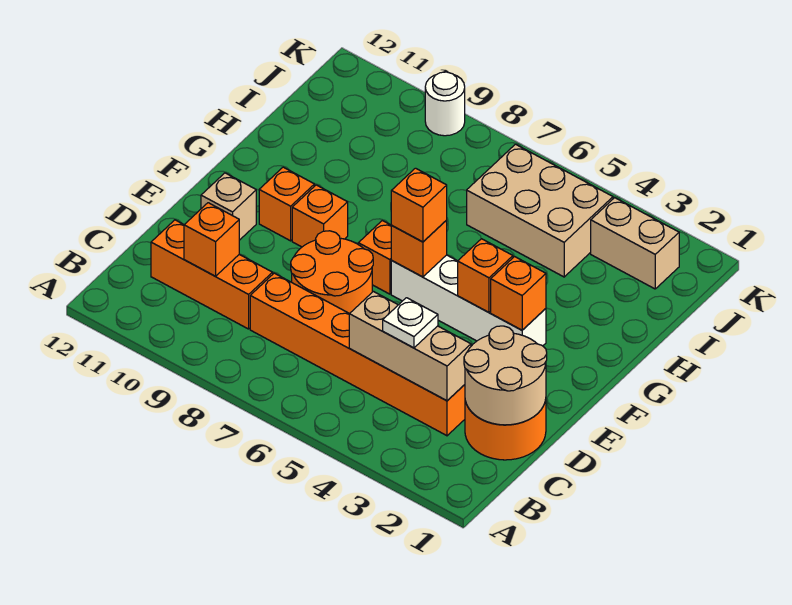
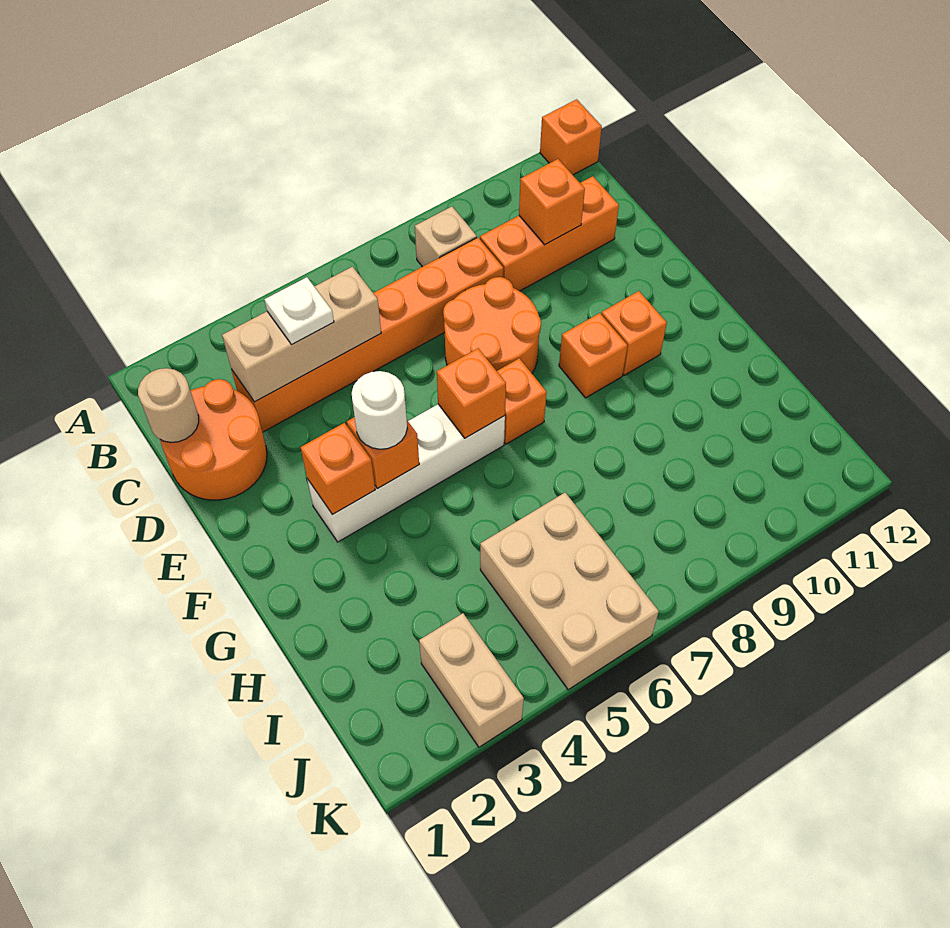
tan round brick C1:D2 level 2 -> tan round brick C1 level 2
tan brick E11 level 1 -> tan brick B8 level 1
orange brick F6 level 3 -> orange brick A12 level 1
tan brick I4:J6 level 1 -> tan brick I5:K6 level 1
tan brick J2:J3 level 1 -> tan brick J3:K3 level 1
white round brick K9 level 1 -> white round brick F4 level 3

